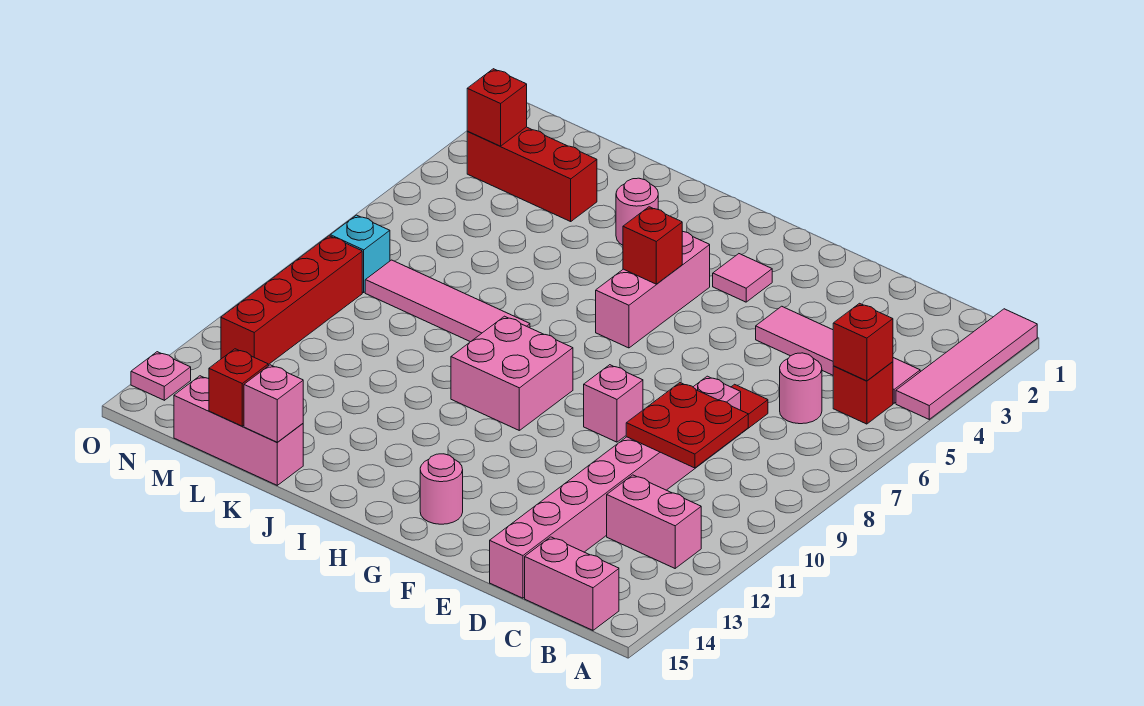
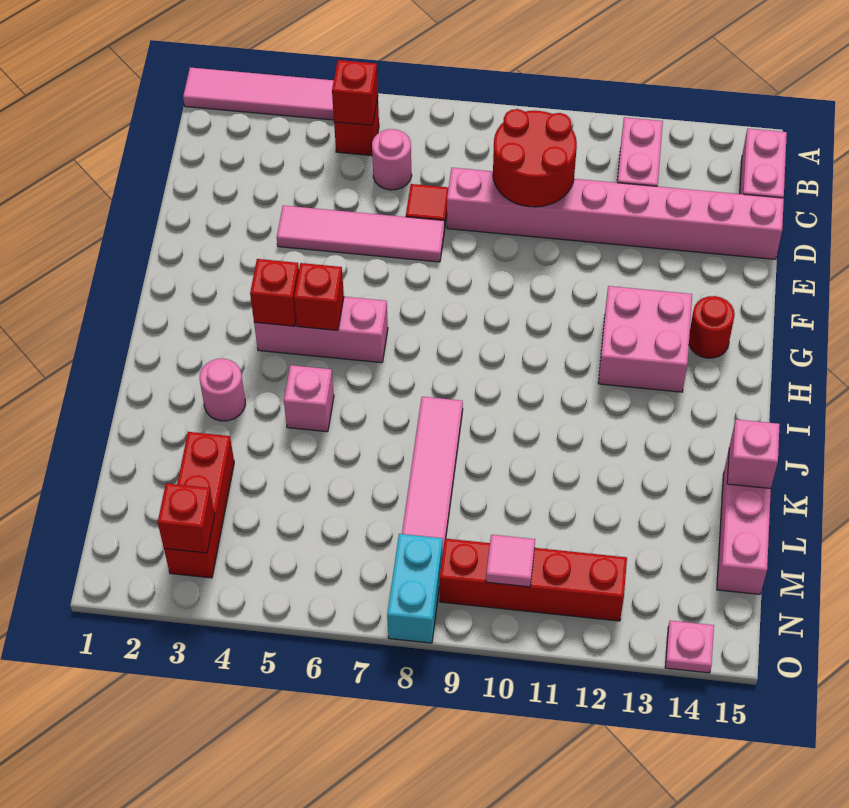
pink tile B4:E4 level 1 -> pink tile E4:E7 level 1
red plate C9:D10 level 2 -> red round brick C9:D10 level 2
pink brick F9 level 1 -> pink brick J5 level 1
pink tile G3 level 1 -> pink tile N10 level 2
pink round brick G14 level 1 -> red round brick G14 level 1
pink brick H9:I10 level 1 -> pink brick G12:H13 level 1
red brick L15 level 2 -> red brick H4 level 2
cyan brick N8 level 1 -> cyan brick N8:O8 level 1

